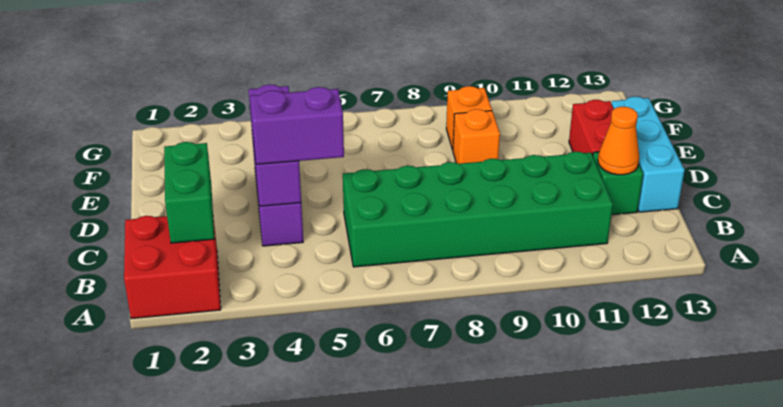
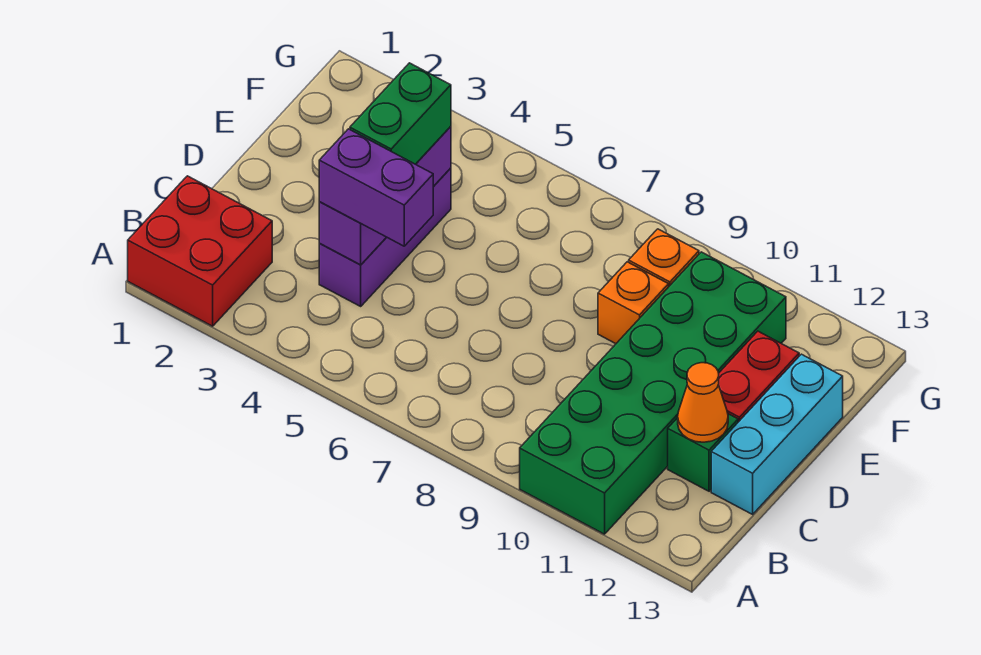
green brick B2:C2 level 2 -> green brick D4:E4 level 3
green brick B6:C11 level 1 -> green brick A10:F11 level 1

